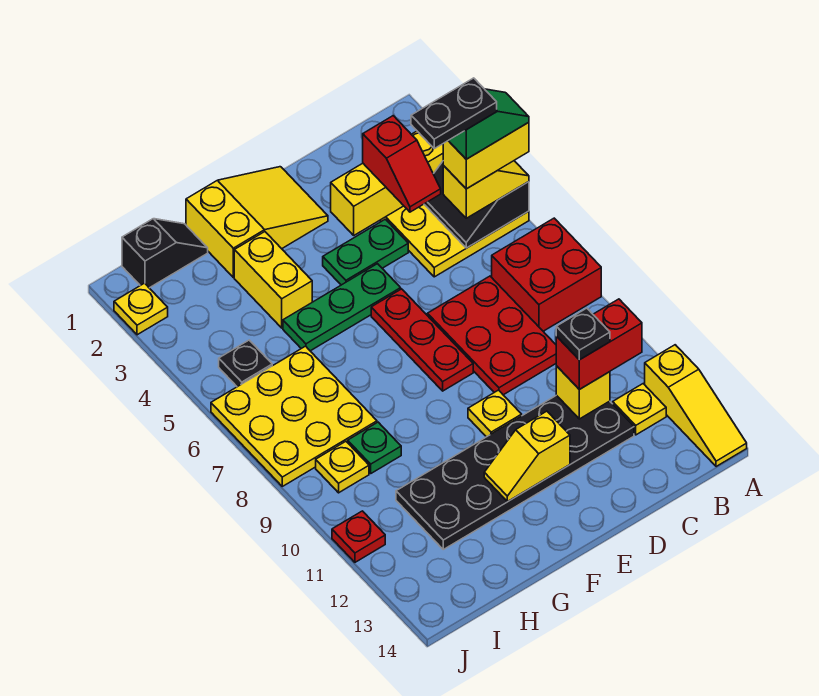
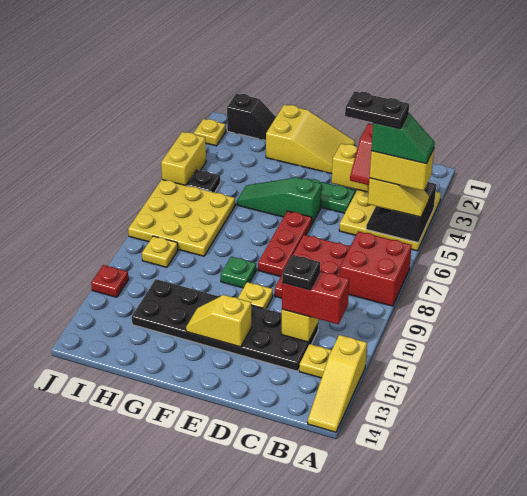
green plate E5:G5 level 1 -> green slope E5:G5 level 1 top E
yellow brick G3:G4 level 1 -> yellow brick J4:J5 level 1
green plate H9 level 1 -> green plate F9 level 1

